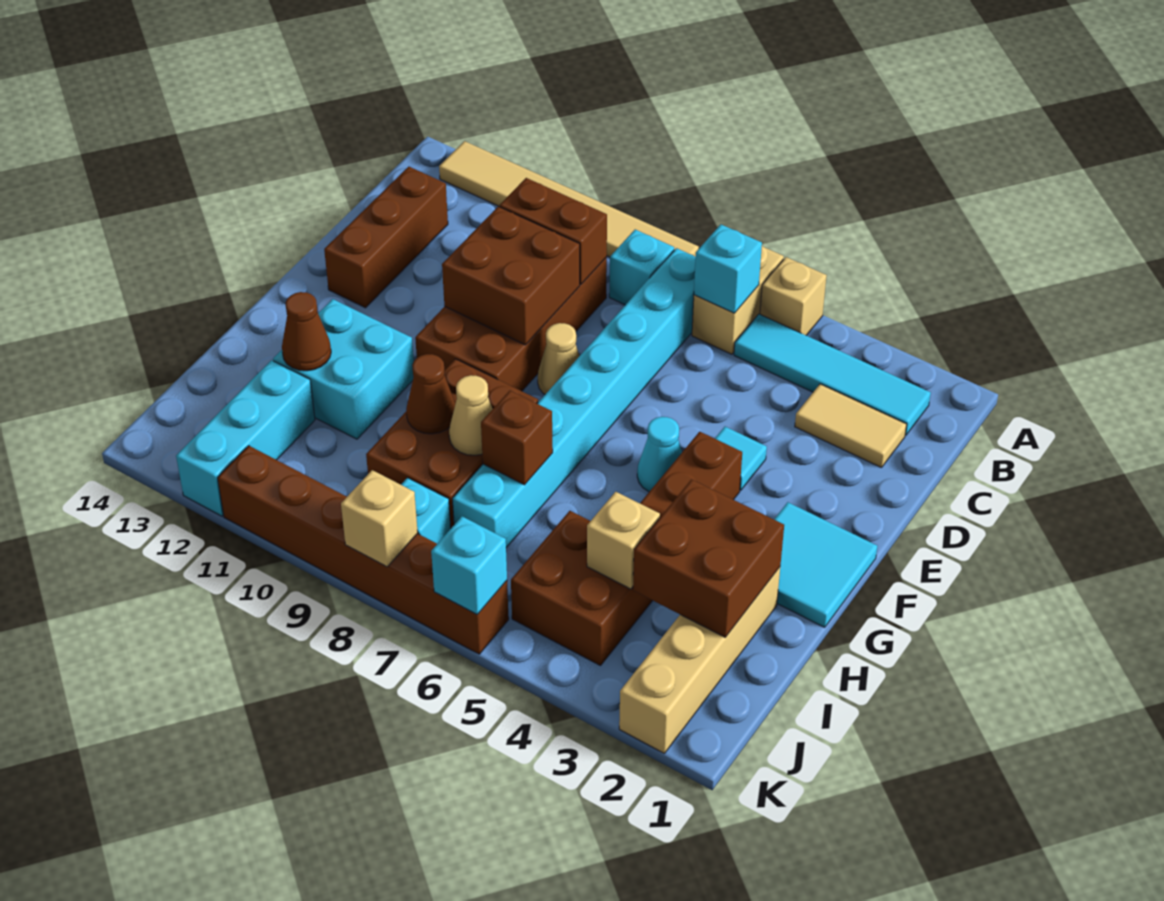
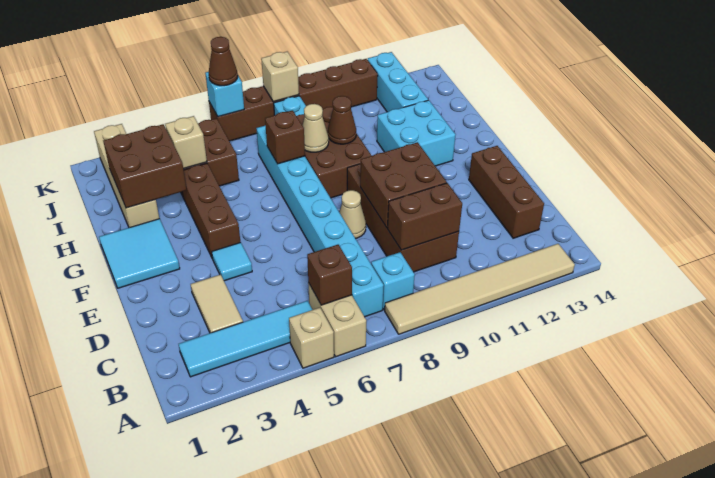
cyan brick B6 level 2 -> brown brick B6 level 2
tan tile C2:C3 level 1 -> tan tile C3:D3 level 1
cyan cone F5 level 1 -> none
brown cone H12 level 2 -> brown cone K6 level 3

